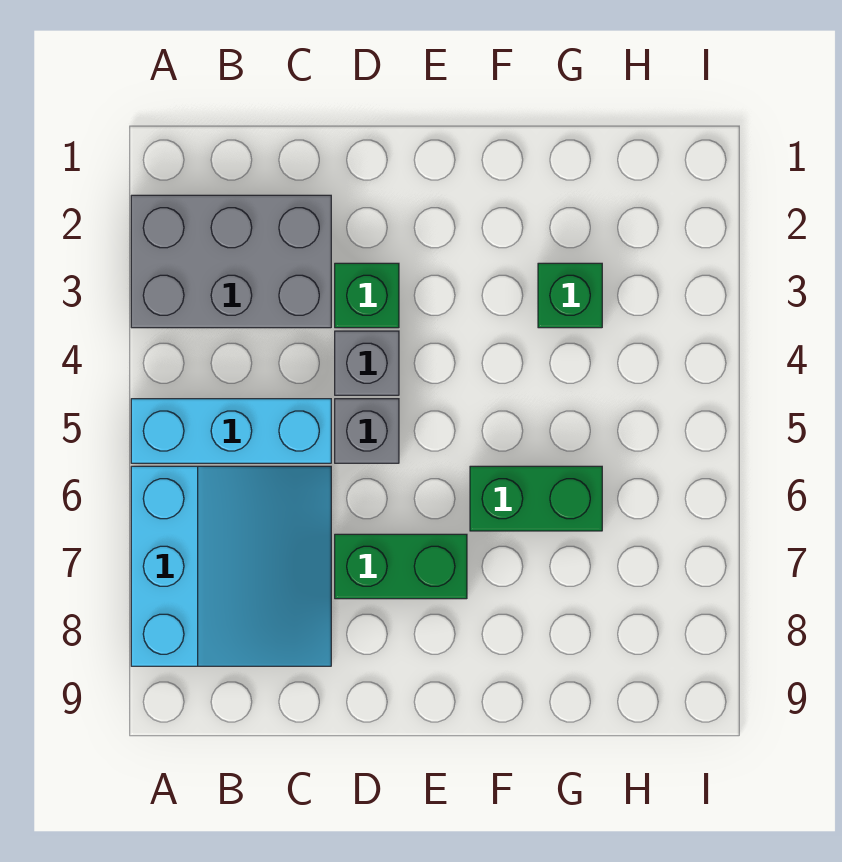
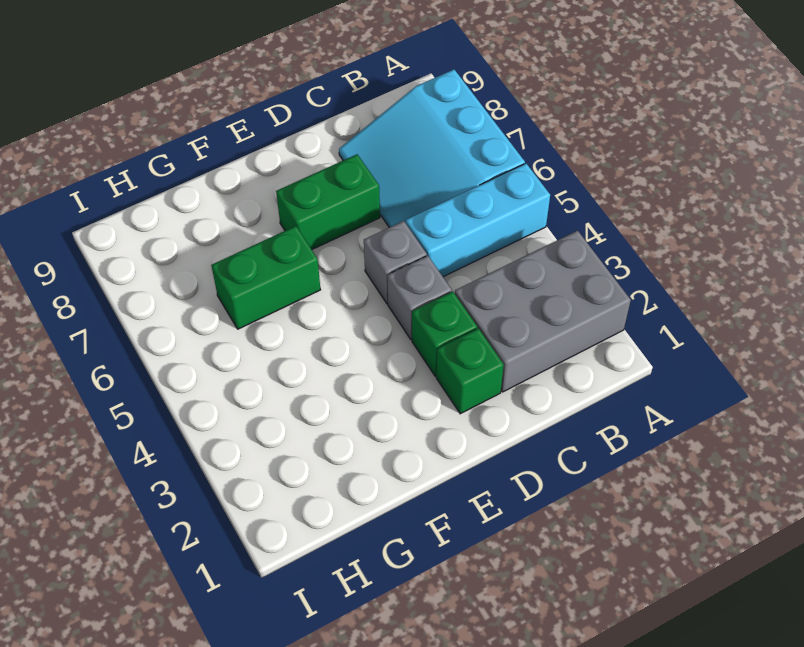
green brick G3 level 1 -> green brick D2 level 1

